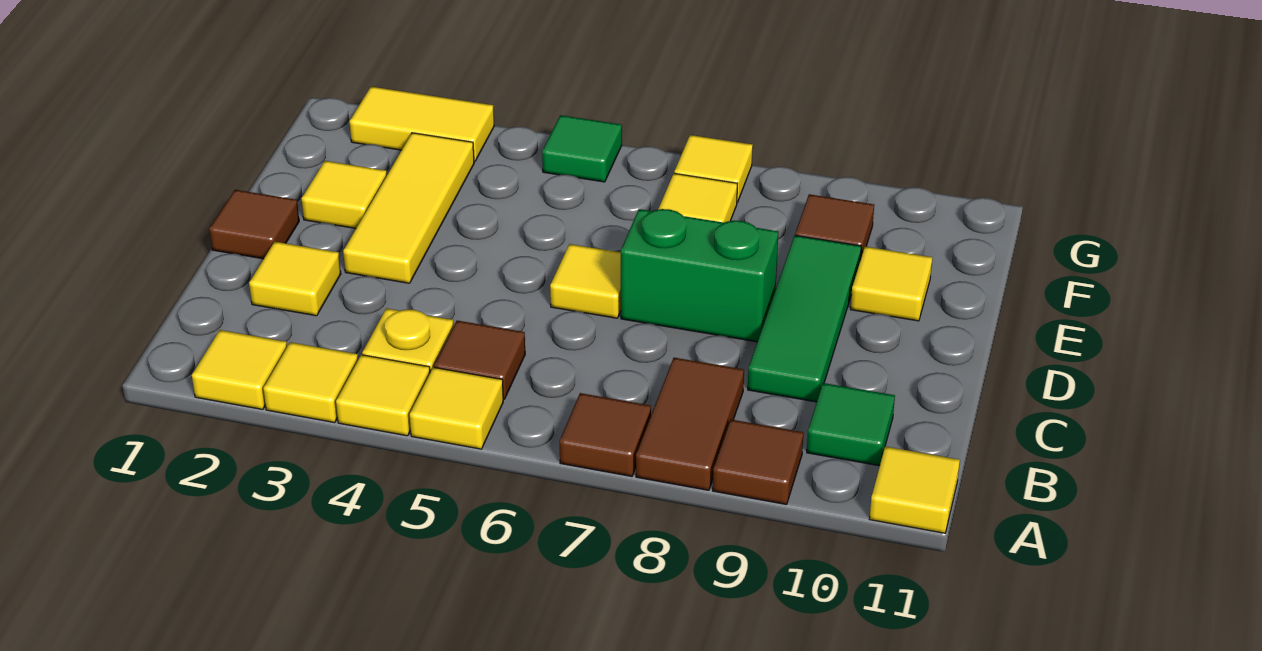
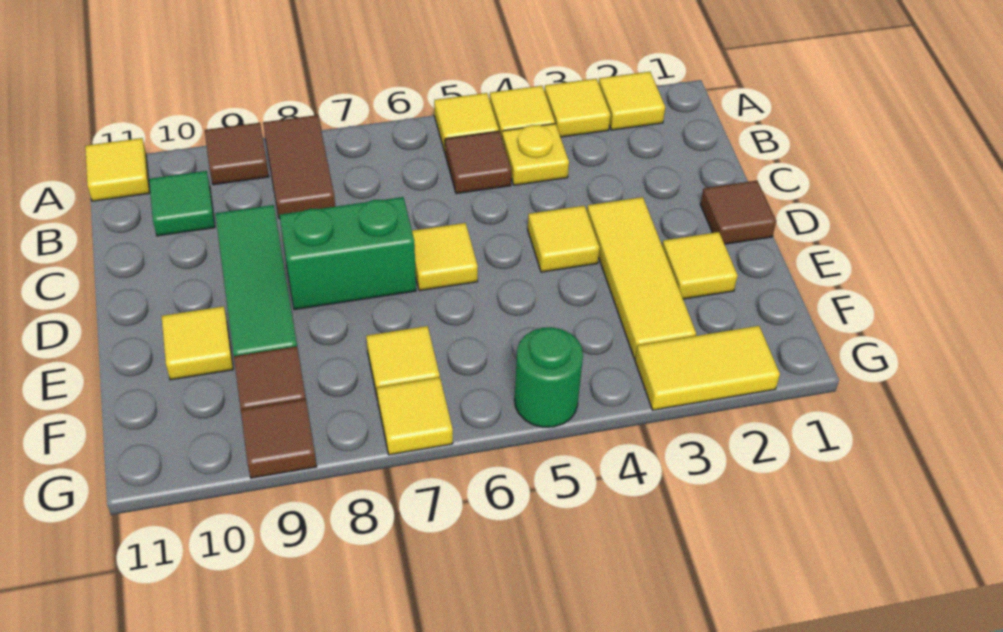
brown tile A7 level 1 -> brown tile G9 level 1
yellow tile C2 level 1 -> yellow tile D4 level 1
green tile G5 level 1 -> green round brick G5 level 1

